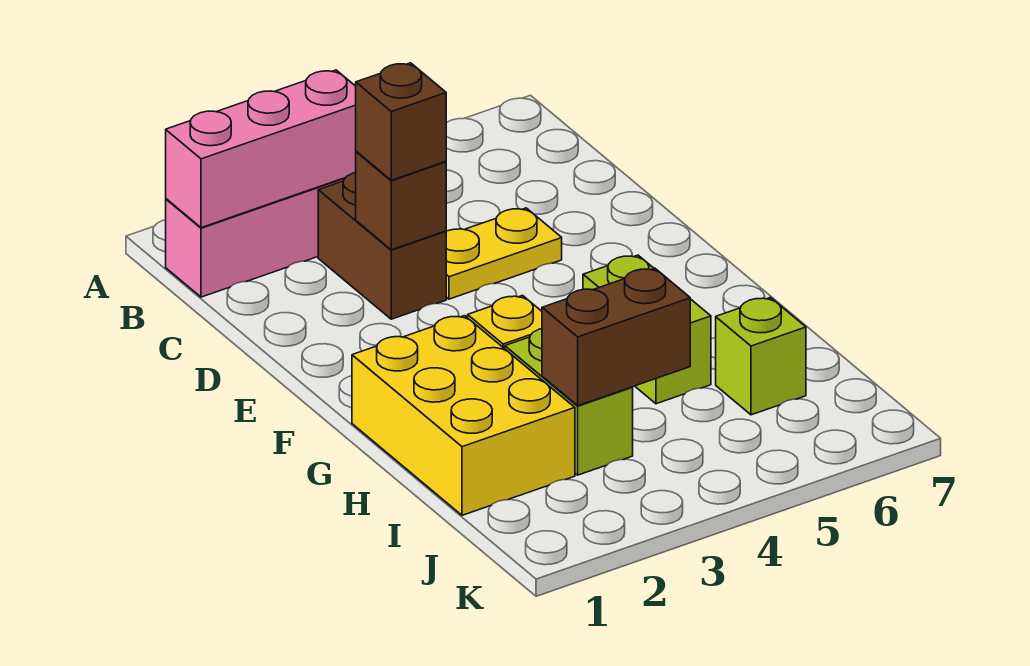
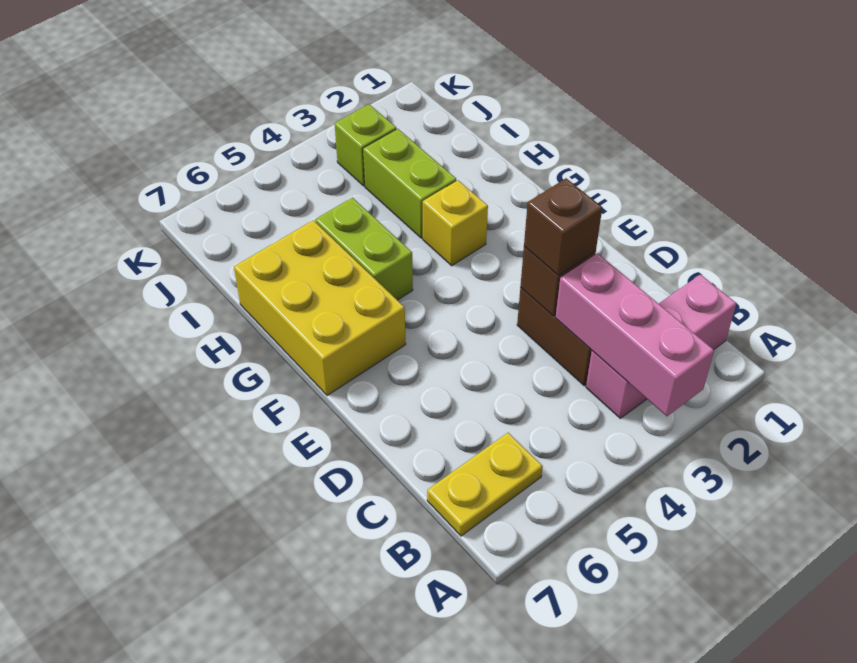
pink brick B1:B3 level 2 -> pink brick A3:C3 level 2
yellow plate D4:D5 level 1 -> yellow plate B6:B7 level 1
yellow brick G1:I2 level 1 -> yellow brick F6:H7 level 1
brown brick I3:I4 level 2 -> none
lime brick I6 level 1 -> lime brick J3 level 1

